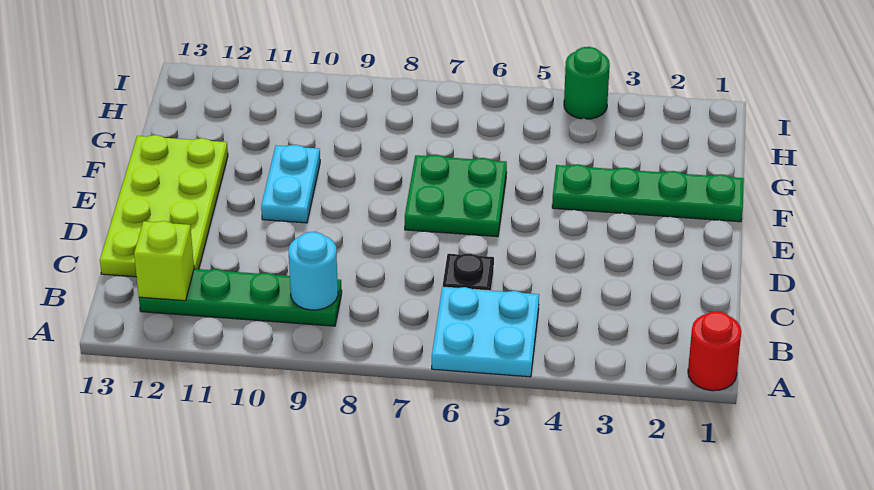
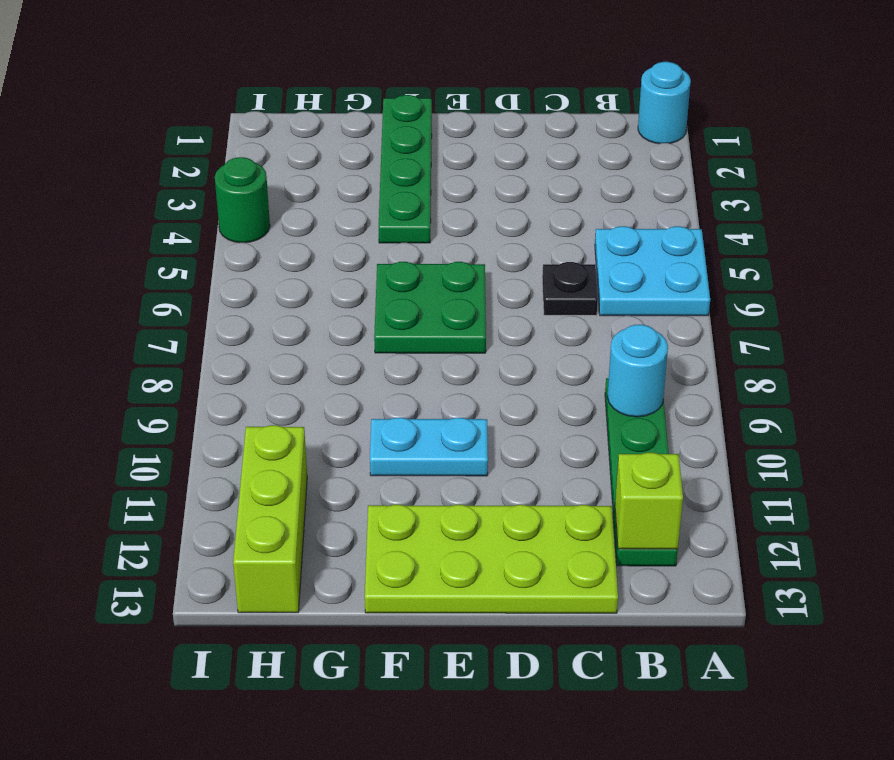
red round brick A1 level 1 -> cyan round brick A1 level 1
none -> lime brick H11:H13 level 1

